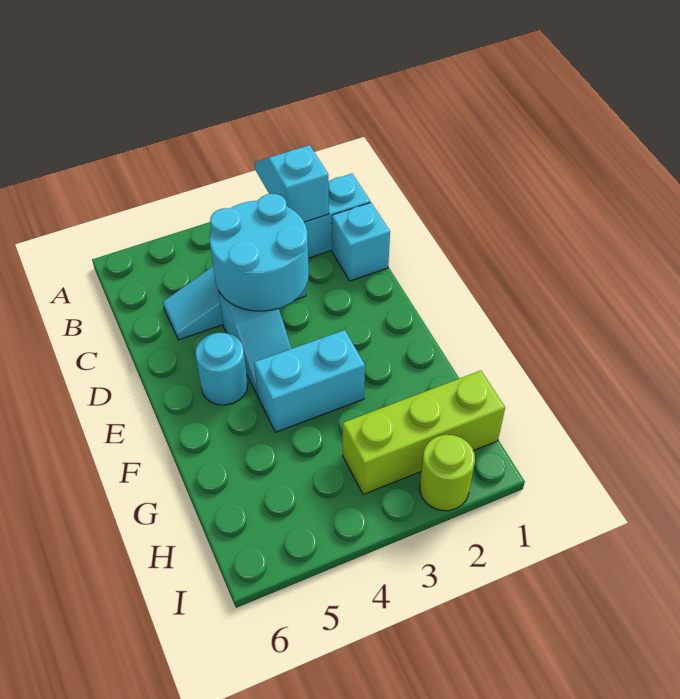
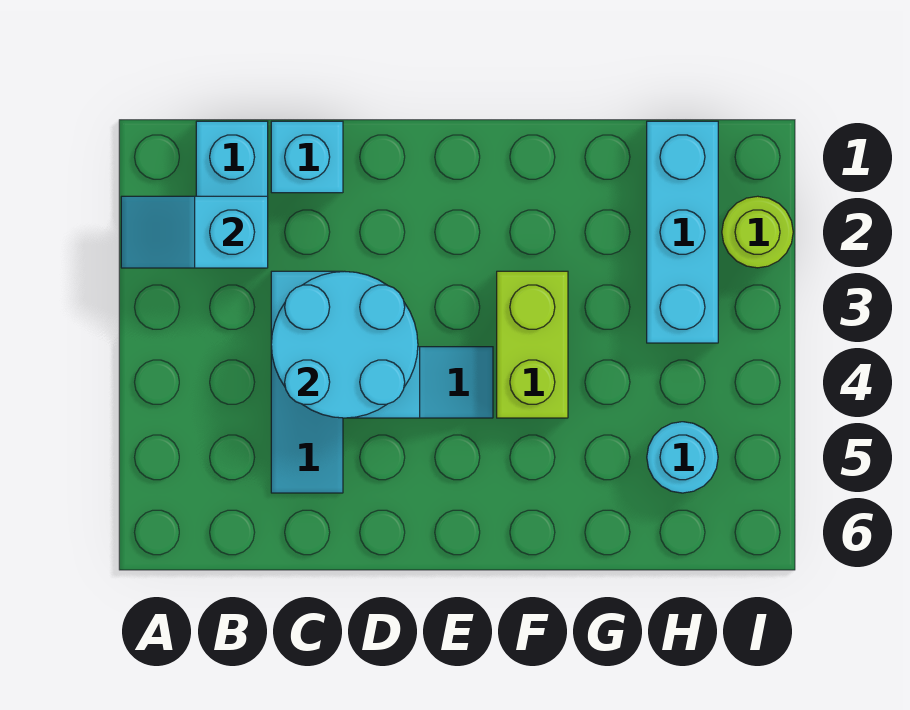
cyan round brick E5 level 1 -> cyan round brick H5 level 1
cyan brick F3:F4 level 1 -> lime brick F3:F4 level 1
lime brick H1:H3 level 1 -> cyan brick H1:H3 level 1

